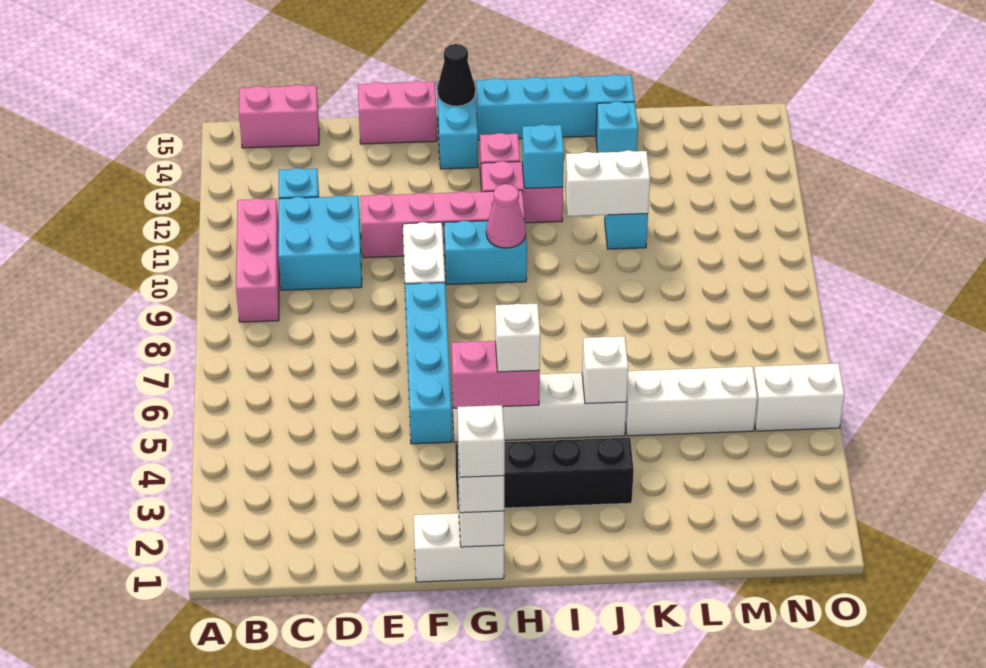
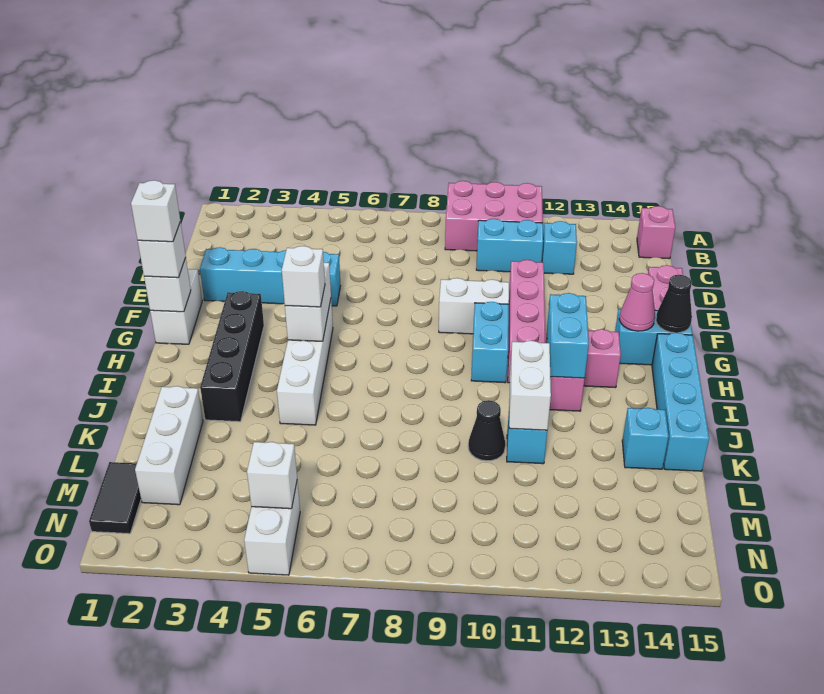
pink brick B9:B11 level 1 -> pink brick A9:B11 level 1
pink brick B15:C15 level 1 -> pink brick B15 level 1
cyan brick C10:D11 level 1 -> cyan brick C10:C11 level 1
cyan brick F5:F8 level 1 -> cyan brick E2:E5 level 1
pink brick G5:H5 level 2 -> white brick G5:H5 level 2
pink cone H10 level 2 -> pink cone G14 level 2
cyan brick I12 level 2 -> cyan brick H12:I12 level 2
white brick J5 level 2 -> white brick N5 level 2
white brick K5:M5 level 1 -> white brick K2:M2 level 1
none -> black cone K10 level 1
none -> black tile M1:N1 level 1

